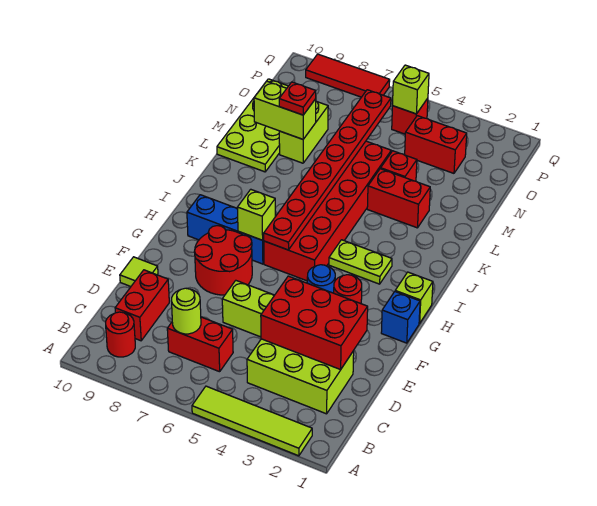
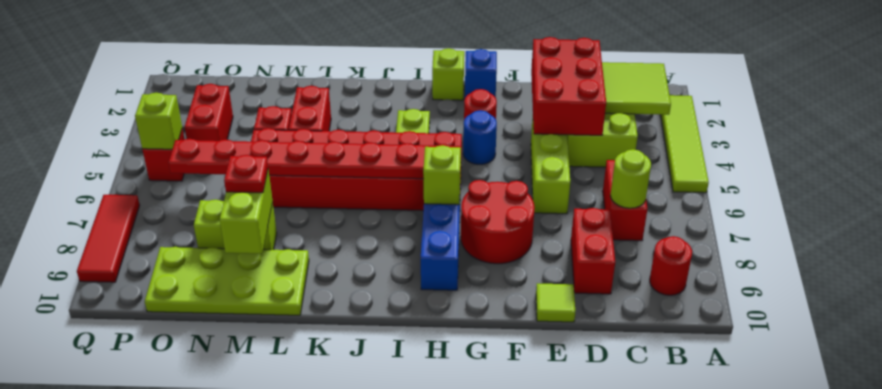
none -> lime tile B2:C3 level 2
red brick C9:D9 level 1 -> red brick D8:D9 level 1

